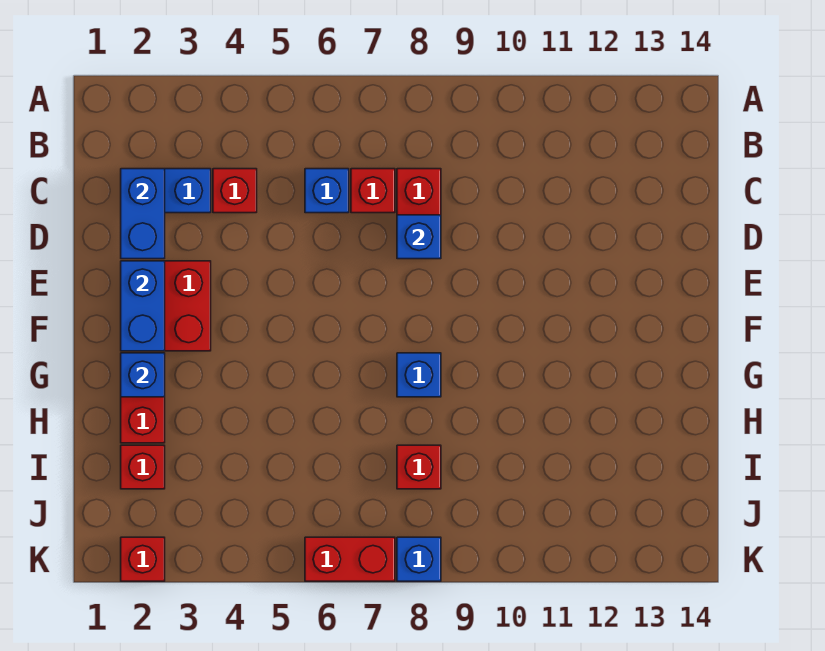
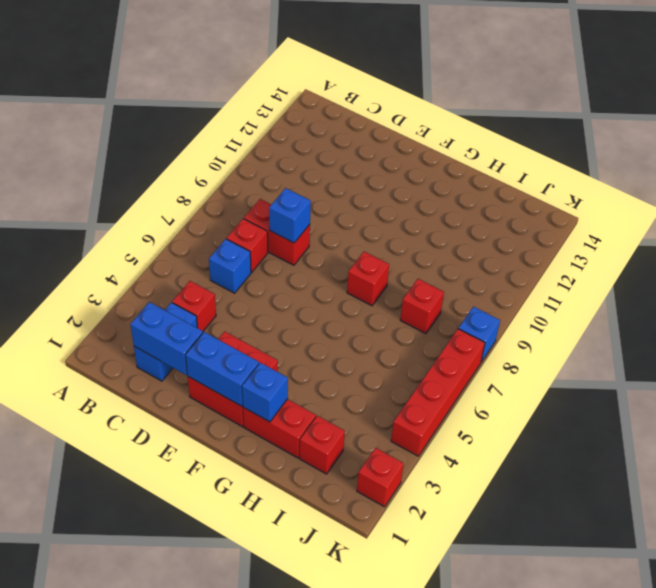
blue brick G8 level 1 -> red brick G8 level 1
red brick K6:K7 level 1 -> red brick K4:K7 level 1

